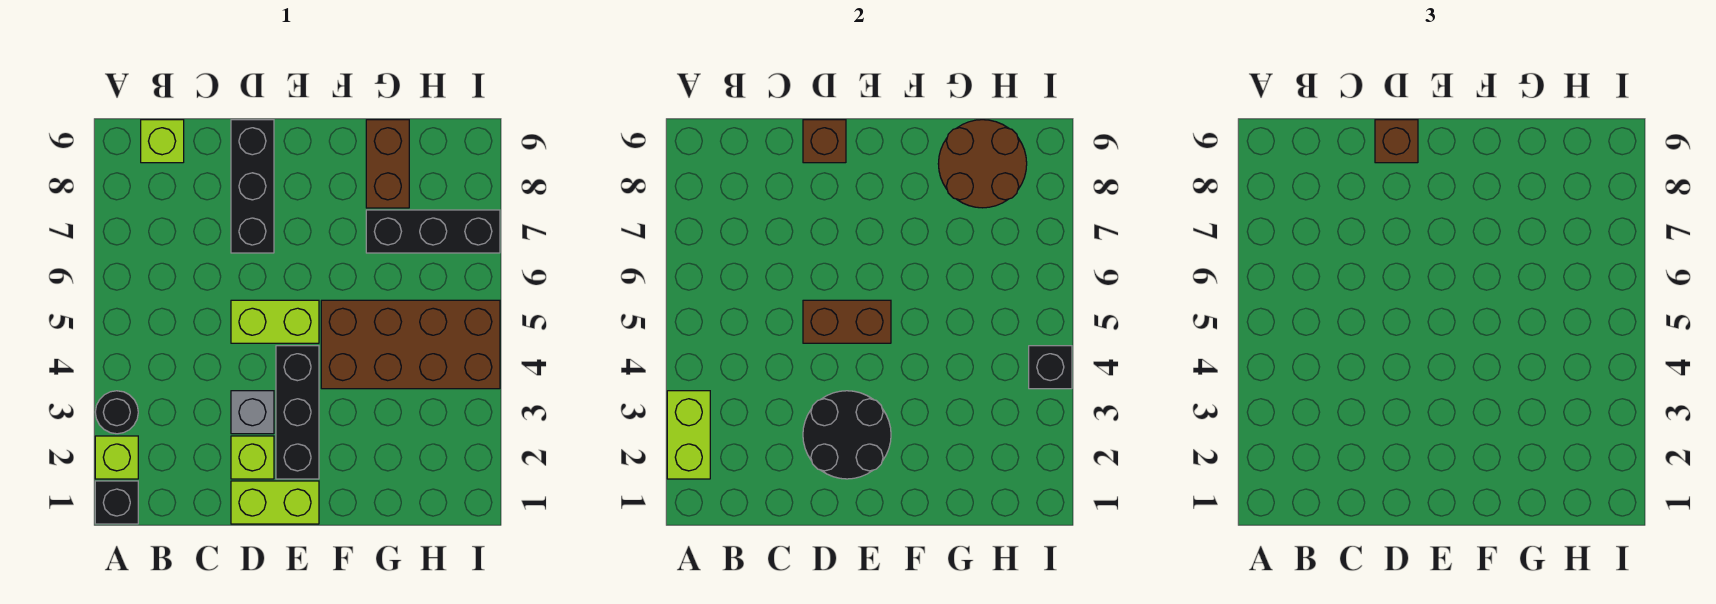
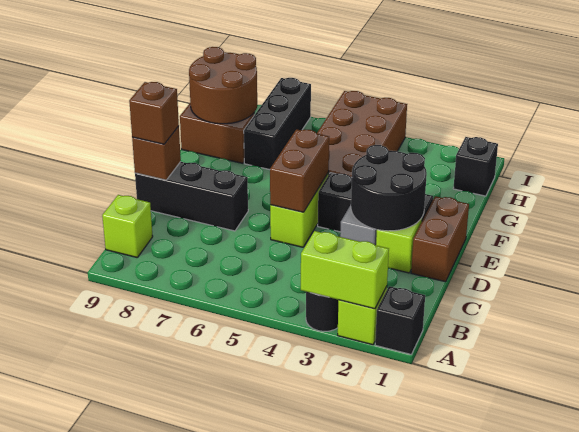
lime brick D1:E1 level 1 -> brown brick D1:E1 level 1
black brick I4 level 2 -> black brick H1 level 1

